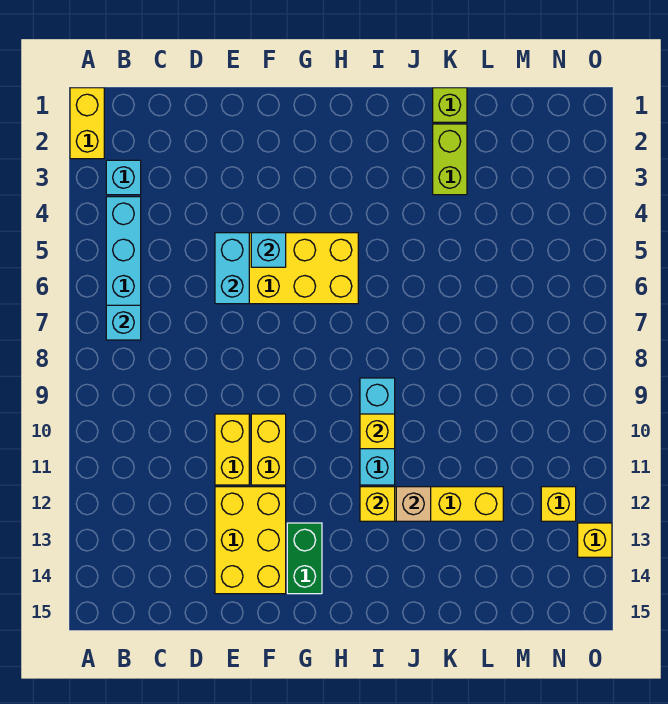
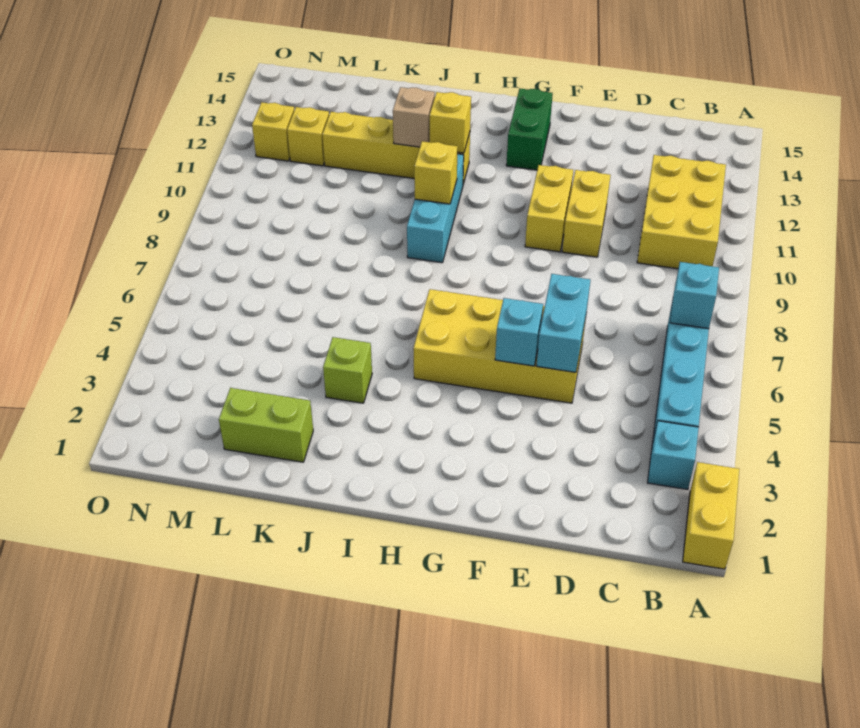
yellow brick E12:F14 level 1 -> yellow brick B10:C12 level 1
lime brick K1 level 1 -> lime brick J4 level 1
lime brick K2:K3 level 1 -> lime brick K2:L2 level 1
yellow brick O13 level 1 -> yellow brick M12 level 1

